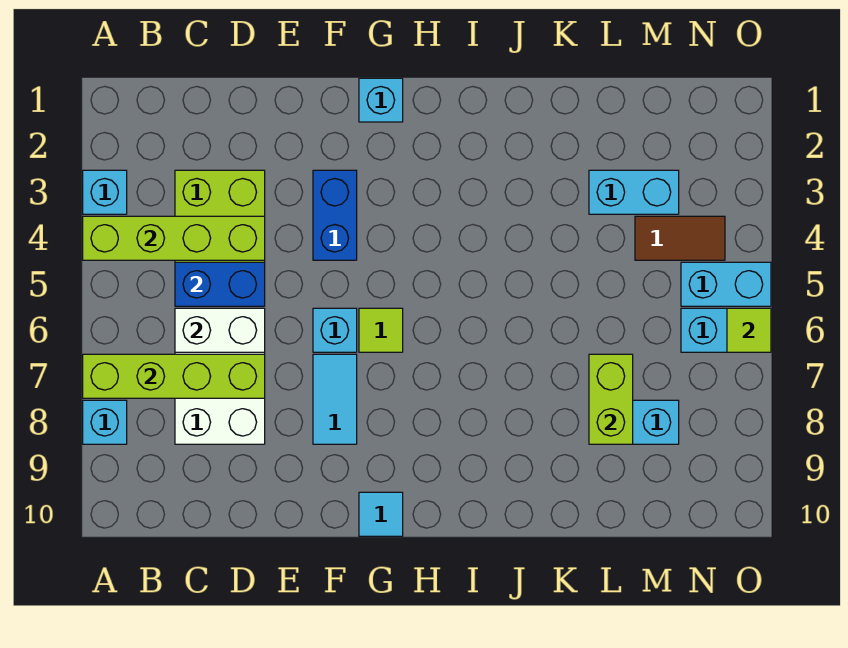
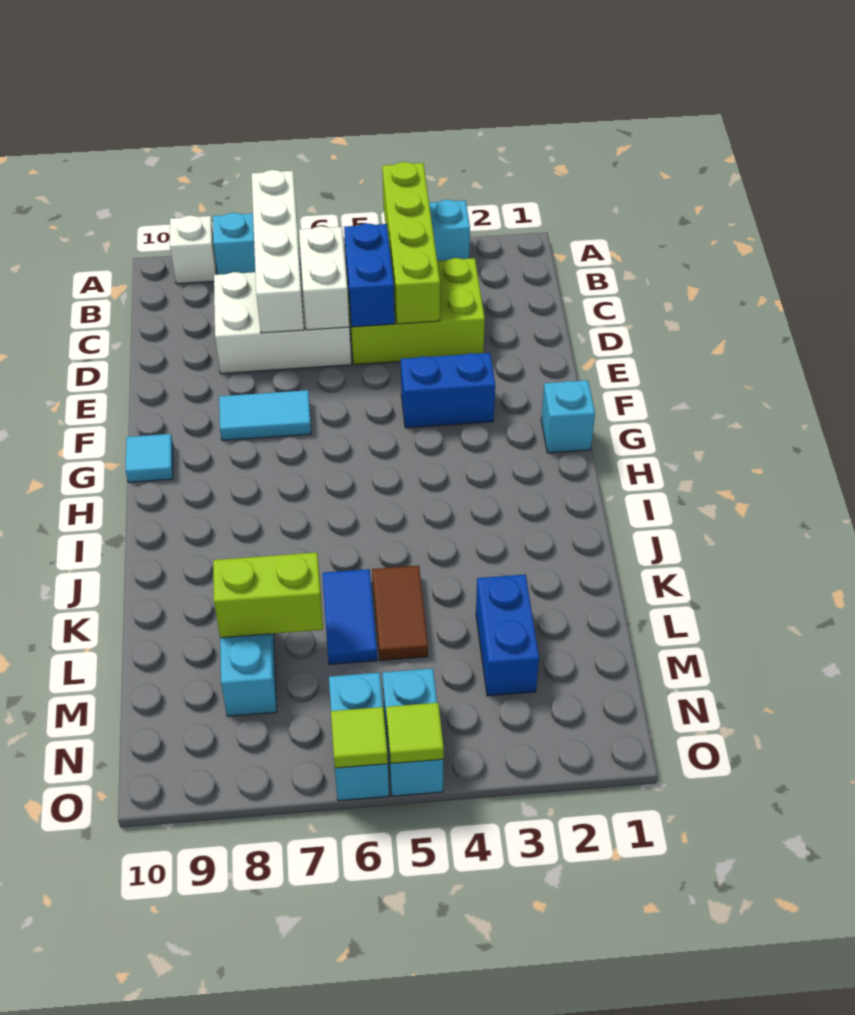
lime brick A7:D7 level 2 -> white brick A7:D7 level 2
none -> white brick A9 level 1
cyan brick F6 level 1 -> none
lime tile G6 level 1 -> lime tile O5 level 2
none -> blue tile K6:L6 level 1
cyan brick L3:M3 level 1 -> blue brick L3:M3 level 1
brown tile M4:N4 level 1 -> brown tile K5:L5 level 1

